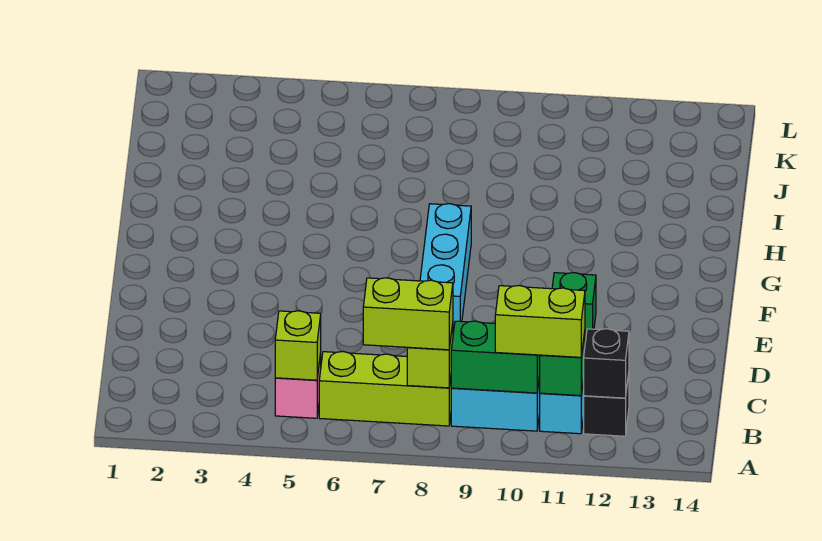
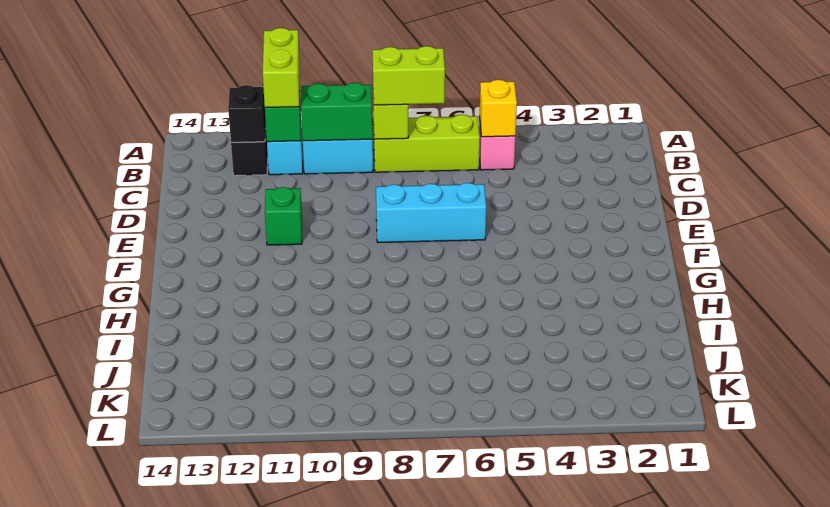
lime brick B5 level 2 -> yellow brick B5 level 2
lime brick B10:B11 level 3 -> lime brick A11:B11 level 3
cyan brick E8:G8 level 1 -> cyan brick E6:E8 level 1

